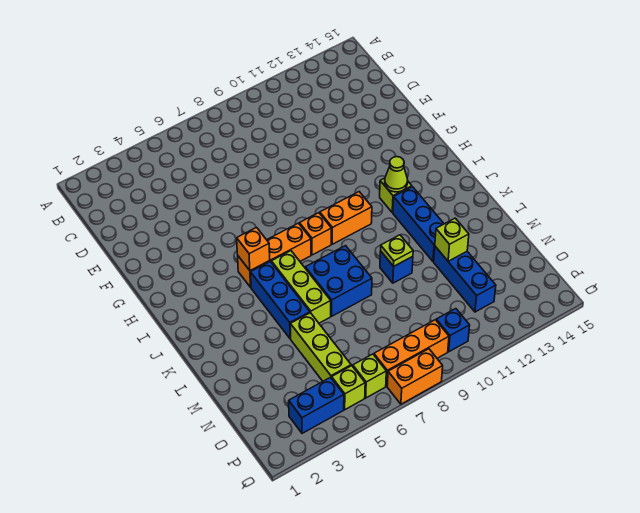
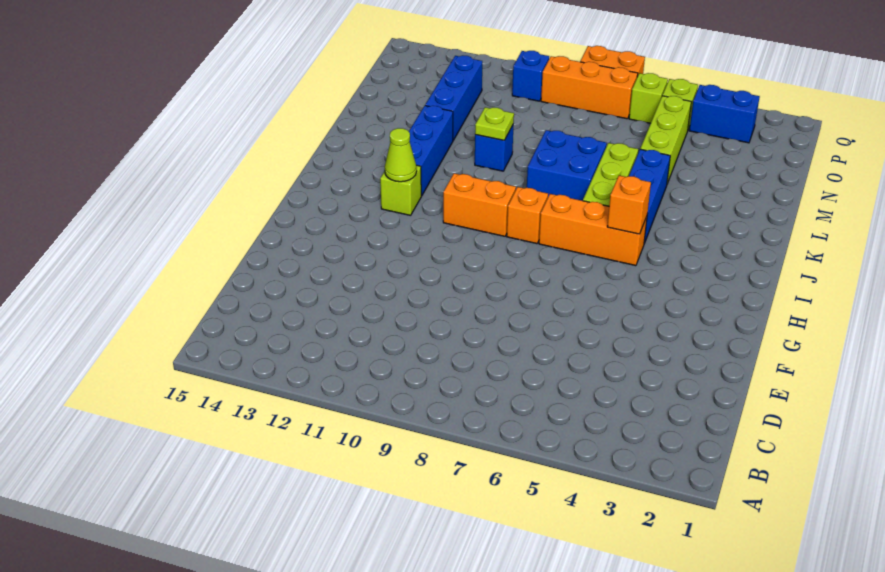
lime brick M12 level 2 -> none

